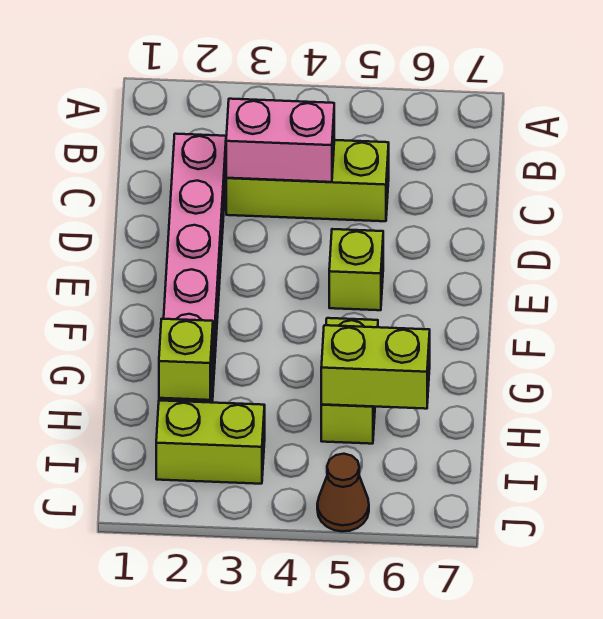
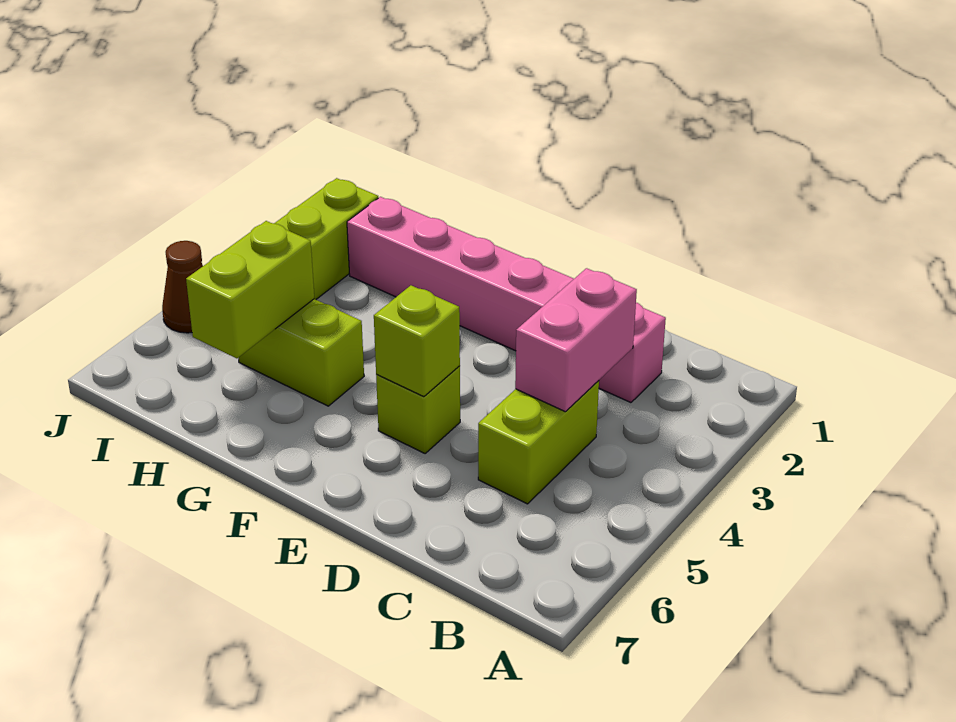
lime brick C3:C5 level 1 -> lime brick C4:C5 level 1
lime brick H2 level 2 -> lime brick E5 level 2

